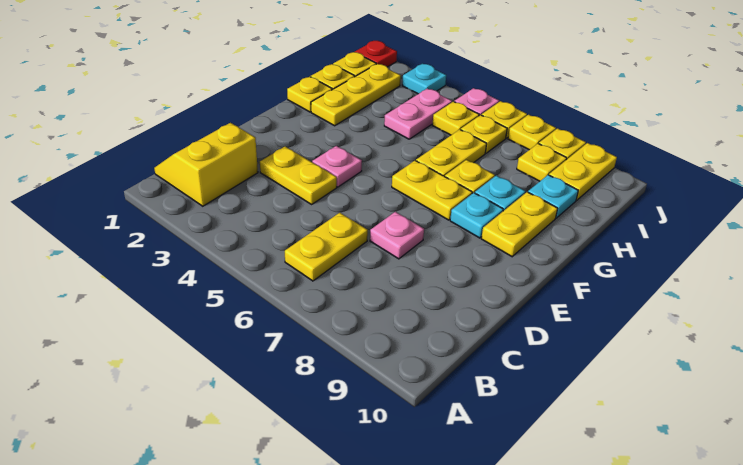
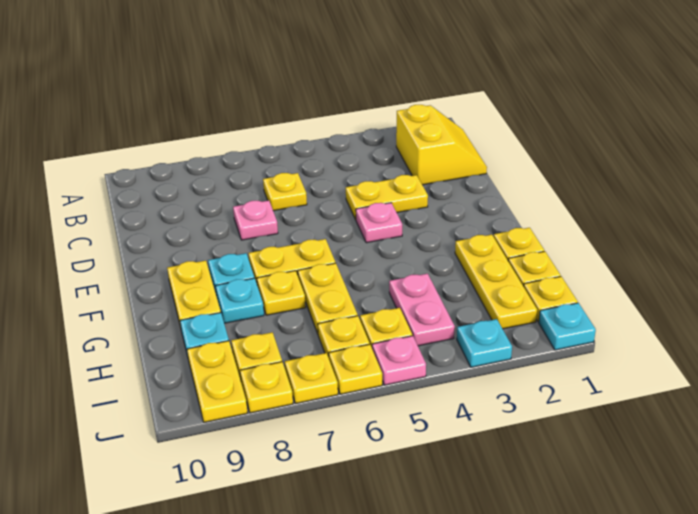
yellow plate B6:C6 level 1 -> yellow plate C6 level 1
red plate J1 level 1 -> cyan plate J1 level 1

